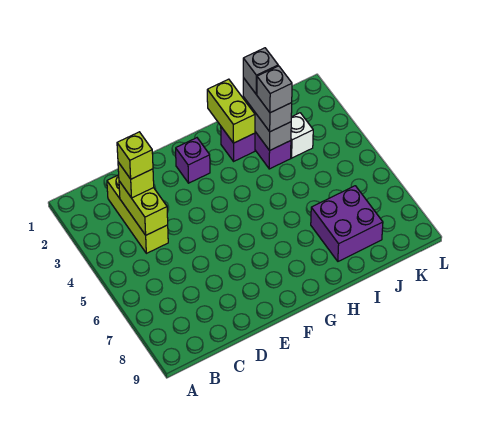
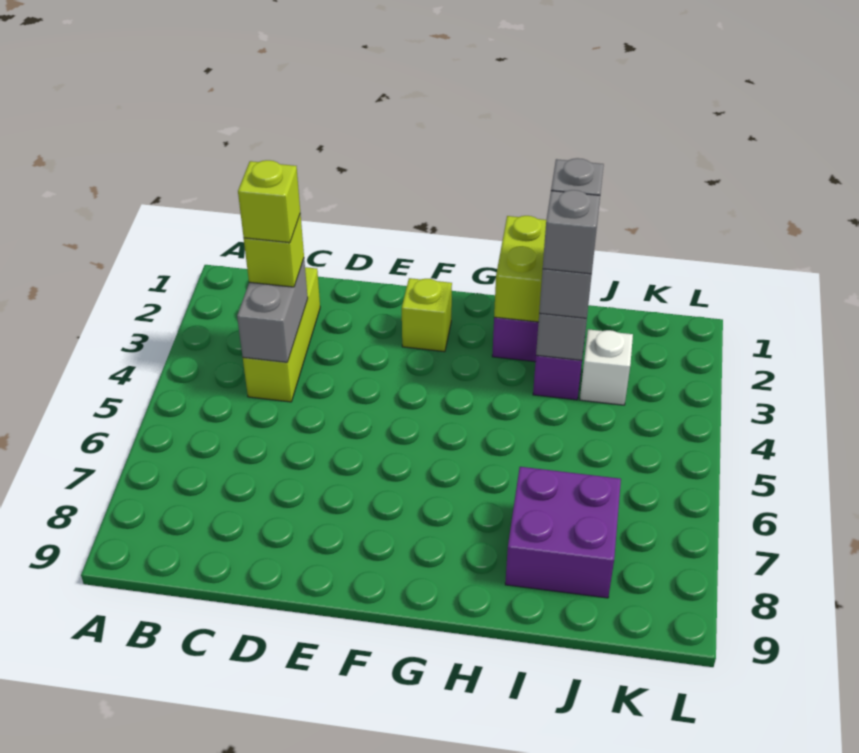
lime brick C3:C4 level 2 -> grey brick C3:C4 level 2
purple brick F2 level 1 -> lime brick F2 level 1

